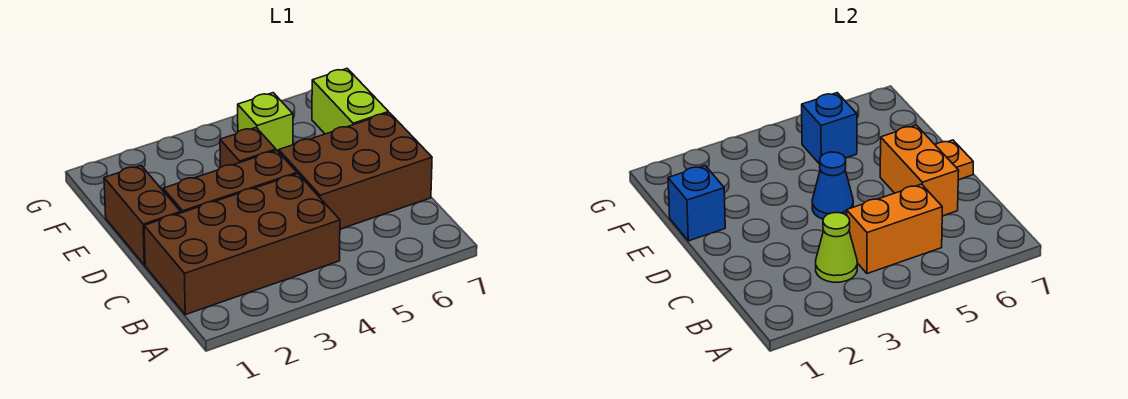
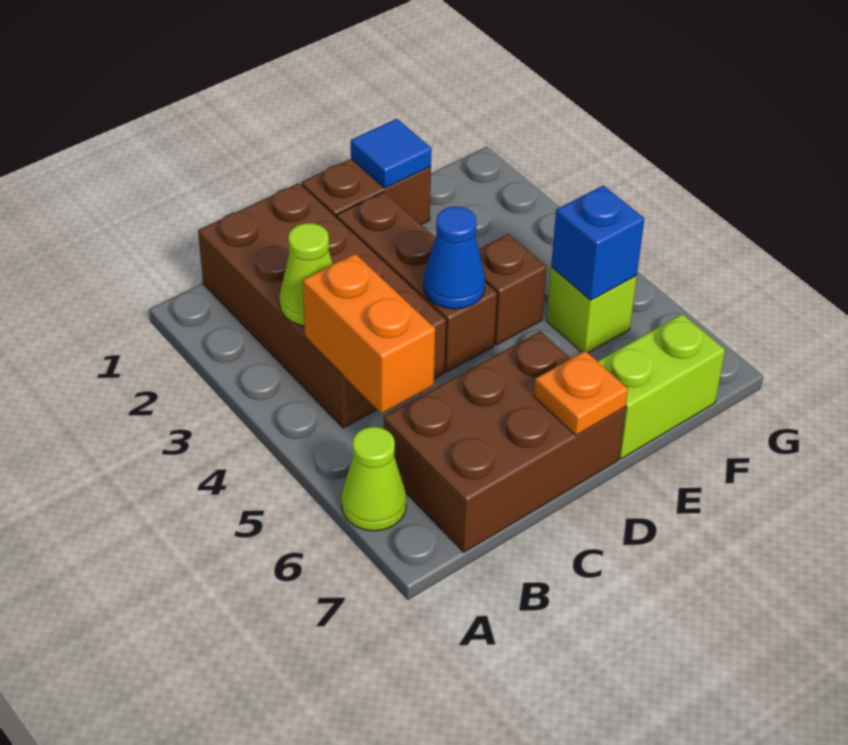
none -> lime cone A6 level 1
brown brick C5:D7 level 1 -> brown brick B6:D7 level 1
orange brick C6:D6 level 2 -> none
blue brick E1 level 2 -> blue tile E1 level 2

